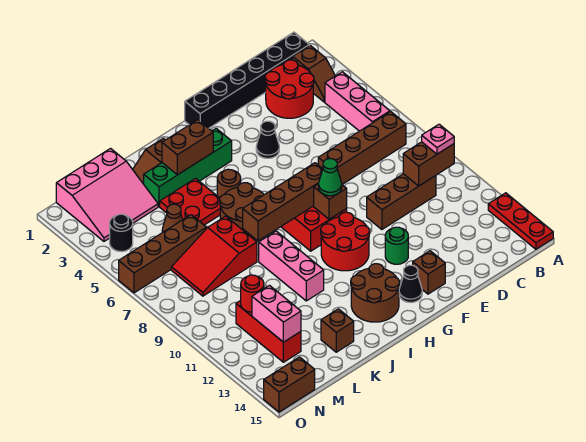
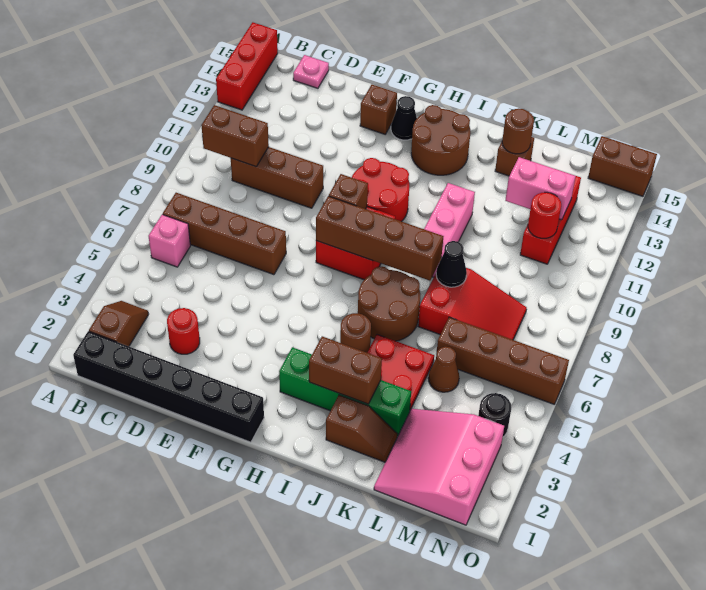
red plate A13:A15 level 1 -> red brick A13:A15 level 1
pink brick B4:B6 level 1 -> pink brick B6 level 1
pink plate B10 level 3 -> pink plate C15 level 1
red round brick C2:D3 level 1 -> red round brick D3 level 1
black cone F4 level 1 -> black cone K8 level 2
green round brick F12 level 1 -> none
green cone G9 level 3 -> none
none -> brown round brick K14 level 2
pink slope L1:N3 level 1 top 1 -> pink slope L1:N3 level 1 top N
pink brick M12:M13 level 2 -> pink brick L12:M12 level 2

